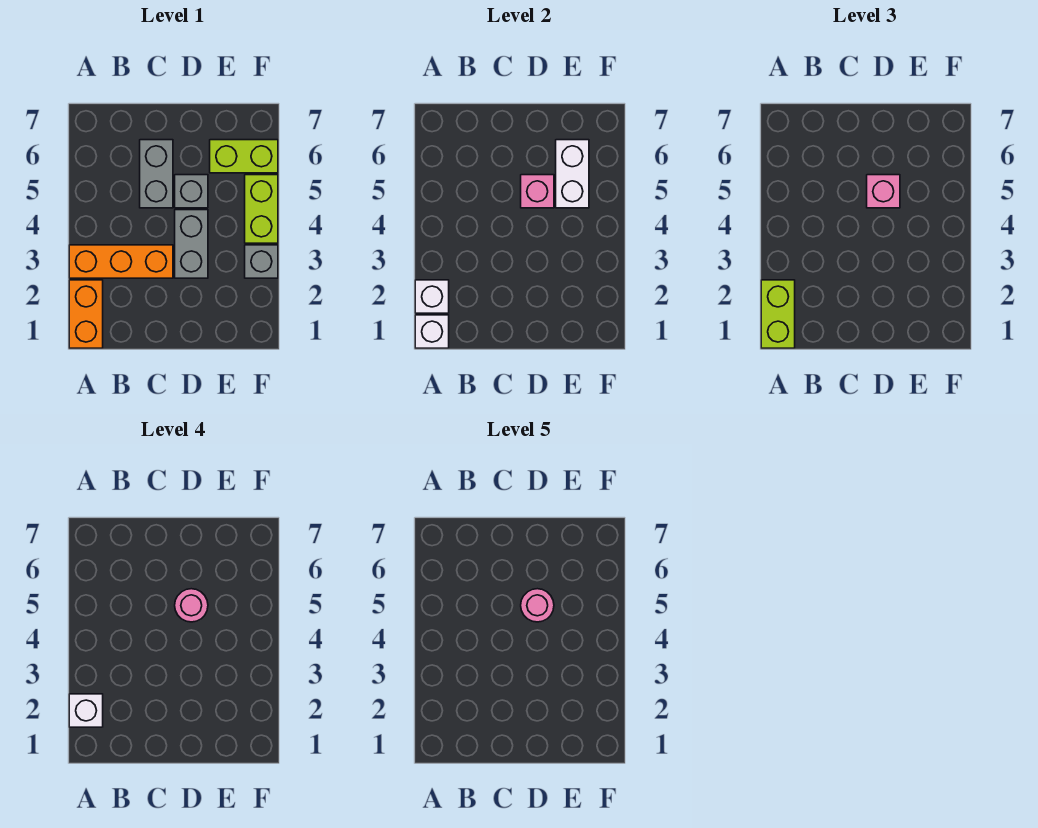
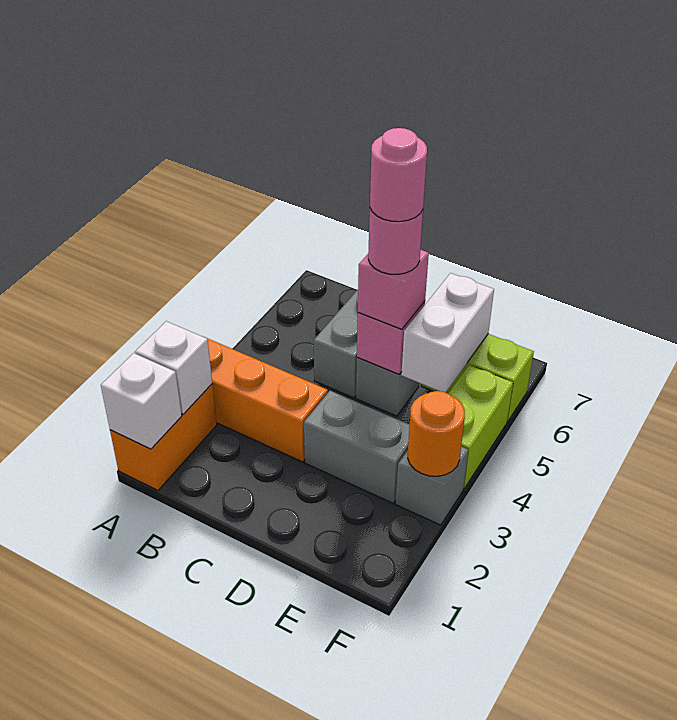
lime brick A1:A2 level 3 -> none
white brick A2 level 4 -> none
grey brick D3:D4 level 1 -> grey brick D3:E3 level 1
none -> orange round brick F3 level 2

